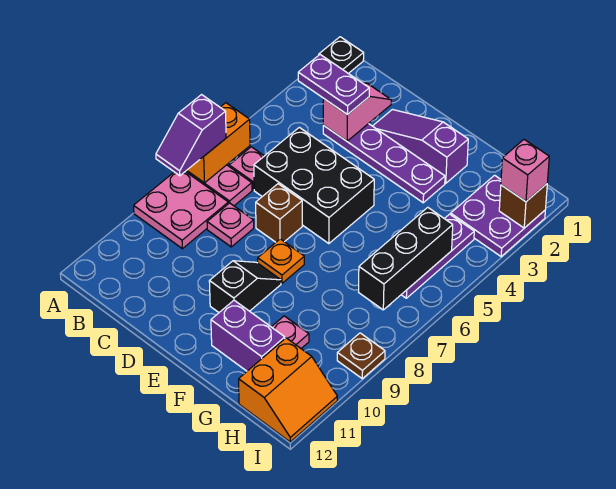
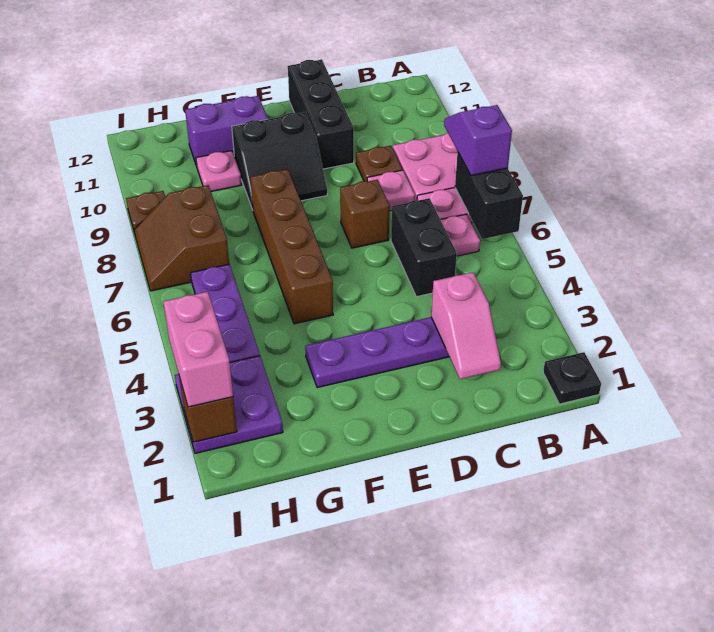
orange brick A6:A7 level 2 -> black brick A6:A7 level 2
purple plate B3:C3 level 3 -> none
black brick C5:E6 level 1 -> black brick C5:C6 level 1
none -> brown plate C9 level 1
purple slope D2:F2 level 1 top F -> none
orange plate E8 level 1 -> none
black slope E9:E10 level 1 top 10 -> black slope E9:F10 level 1 top 10
none -> brown brick F5:F8 level 1
black brick H5:H7 level 2 -> black brick D10:D12 level 1
none -> brown slope H7:I8 level 1 top H
orange slope H11:I12 level 1 top H -> none
pink brick I2 level 3 -> pink brick I2:I3 level 3

